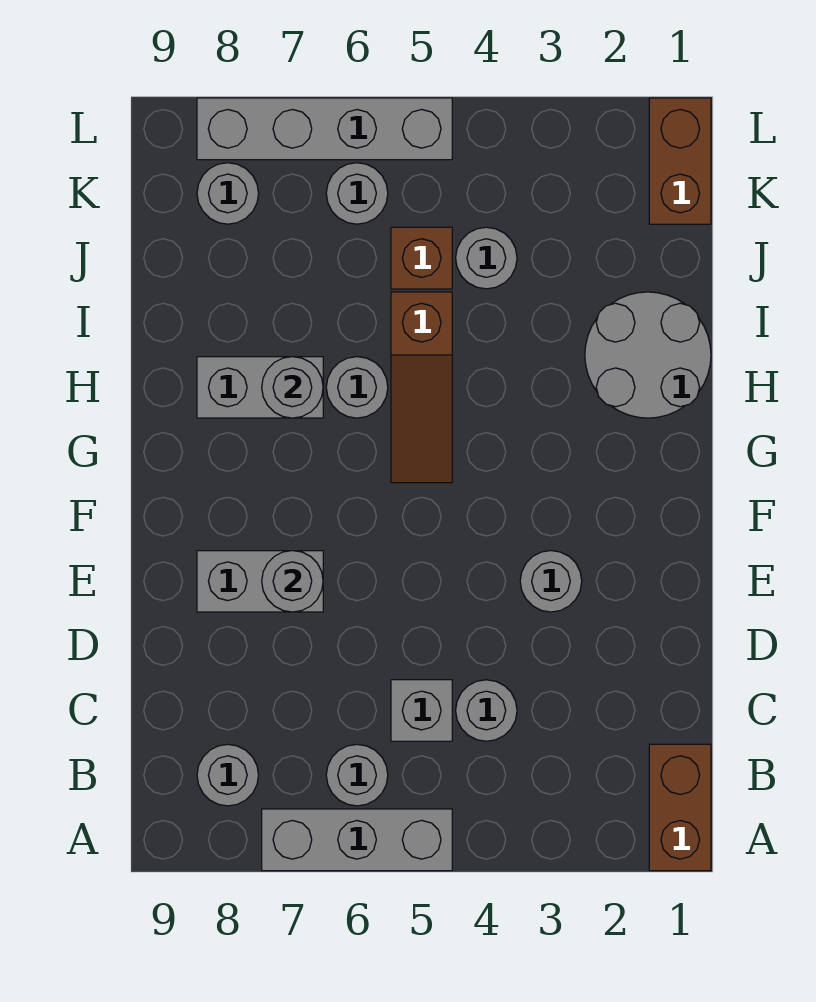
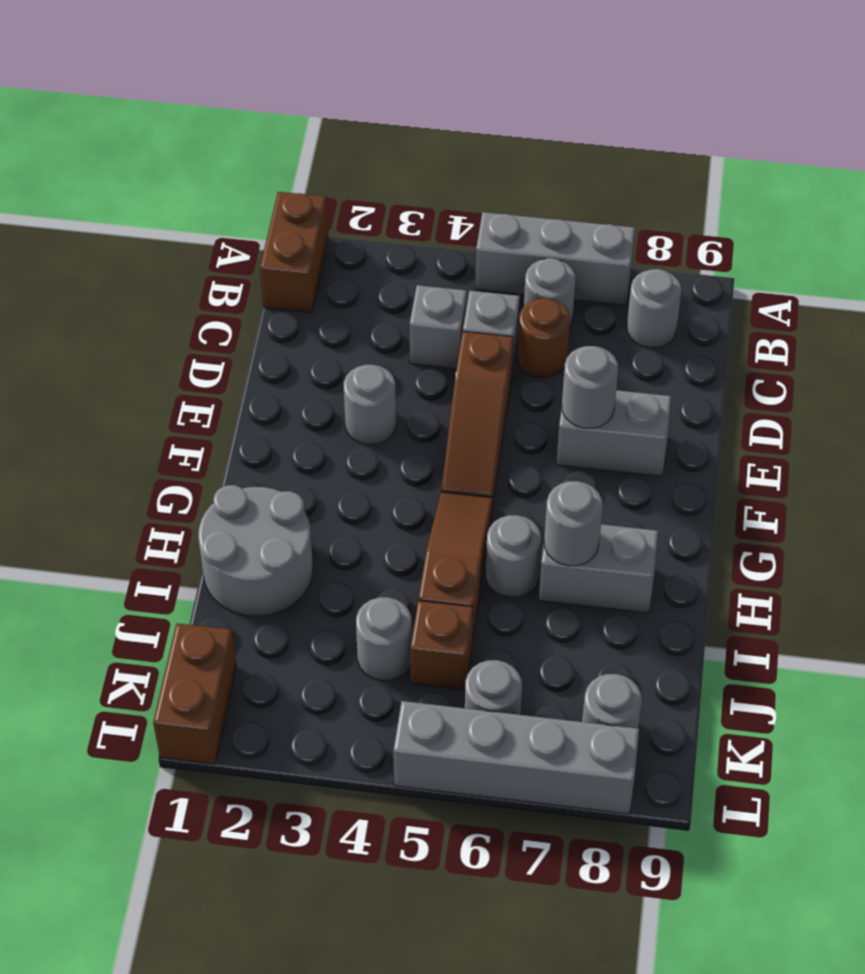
grey round brick C4 level 1 -> grey brick C4 level 1
none -> brown round brick C6 level 1
none -> brown slope D5:F5 level 1 top D

